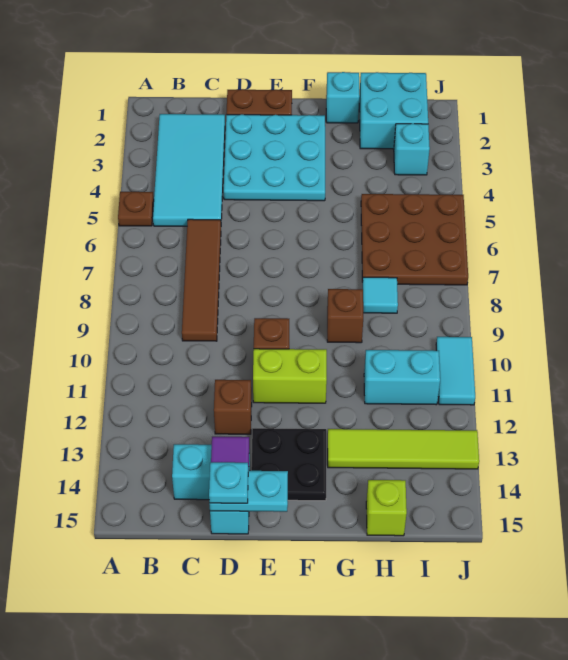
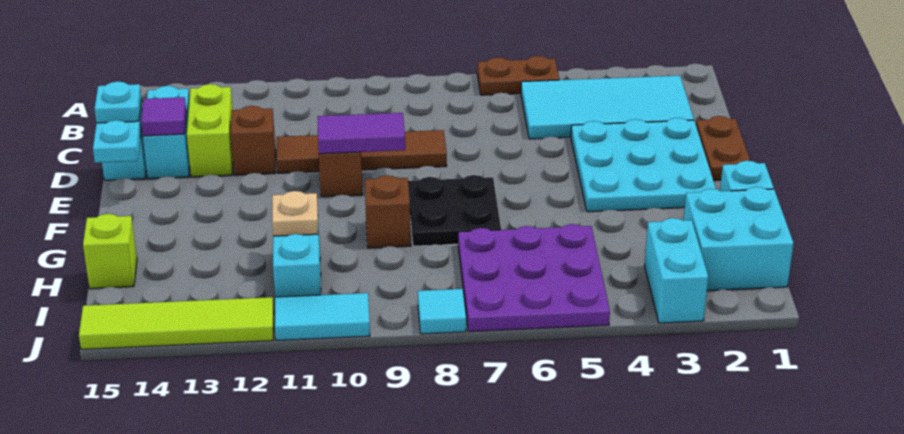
brown plate A5 level 1 -> brown plate A5:A6 level 1
brown tile C6:C9 level 1 -> brown tile D8:D11 level 1
none -> purple tile E9:E10 level 2
lime brick E11:F11 level 1 -> lime brick C13:D13 level 1
black plate E13:F14 level 1 -> black plate F7:G8 level 1
lime tile G13:J13 level 1 -> lime tile J12:J15 level 1
brown plate H5:J7 level 1 -> purple plate H5:J7 level 1
cyan tile H8 level 1 -> cyan tile J8 level 1
none -> tan plate H11 level 2
cyan brick I3 level 1 -> cyan brick I3:J3 level 1

